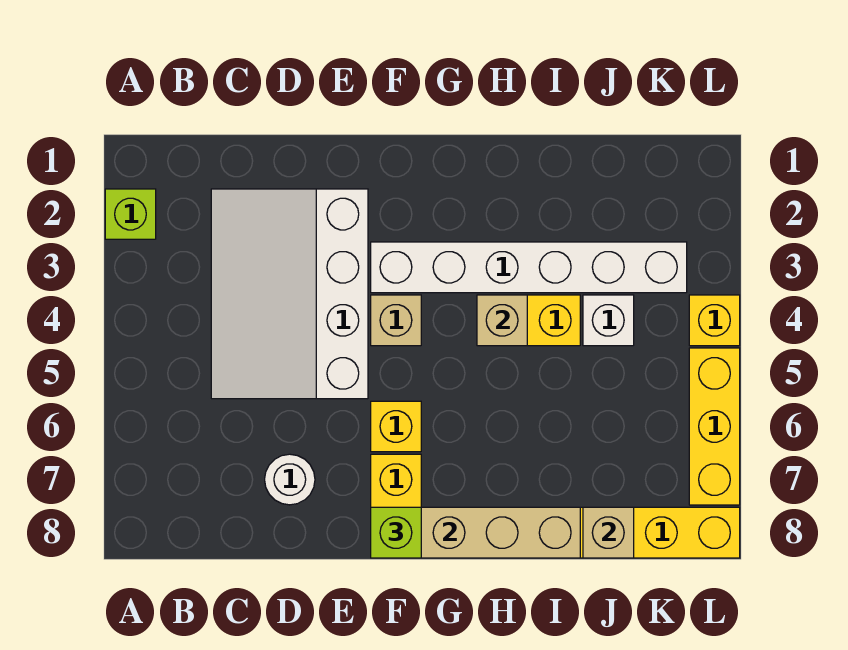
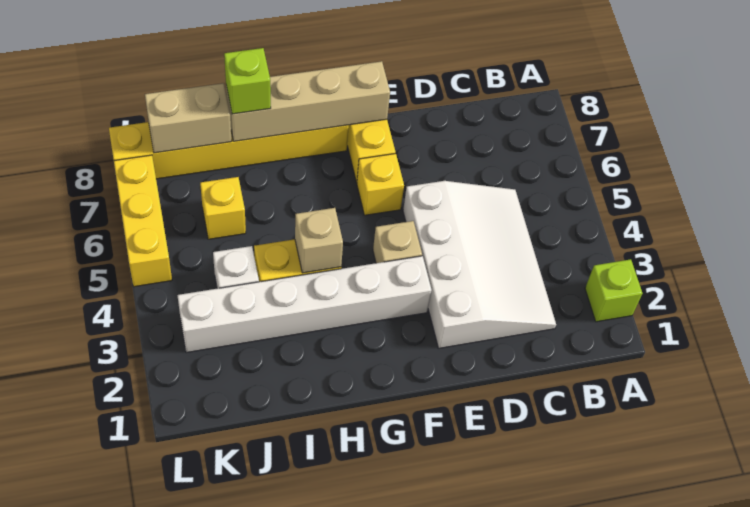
white round brick D7 level 1 -> none
lime brick F8 level 3 -> lime brick I8 level 3
tan brick J8 level 2 -> tan brick J8:K8 level 2
yellow brick L4 level 1 -> yellow brick J6 level 1

